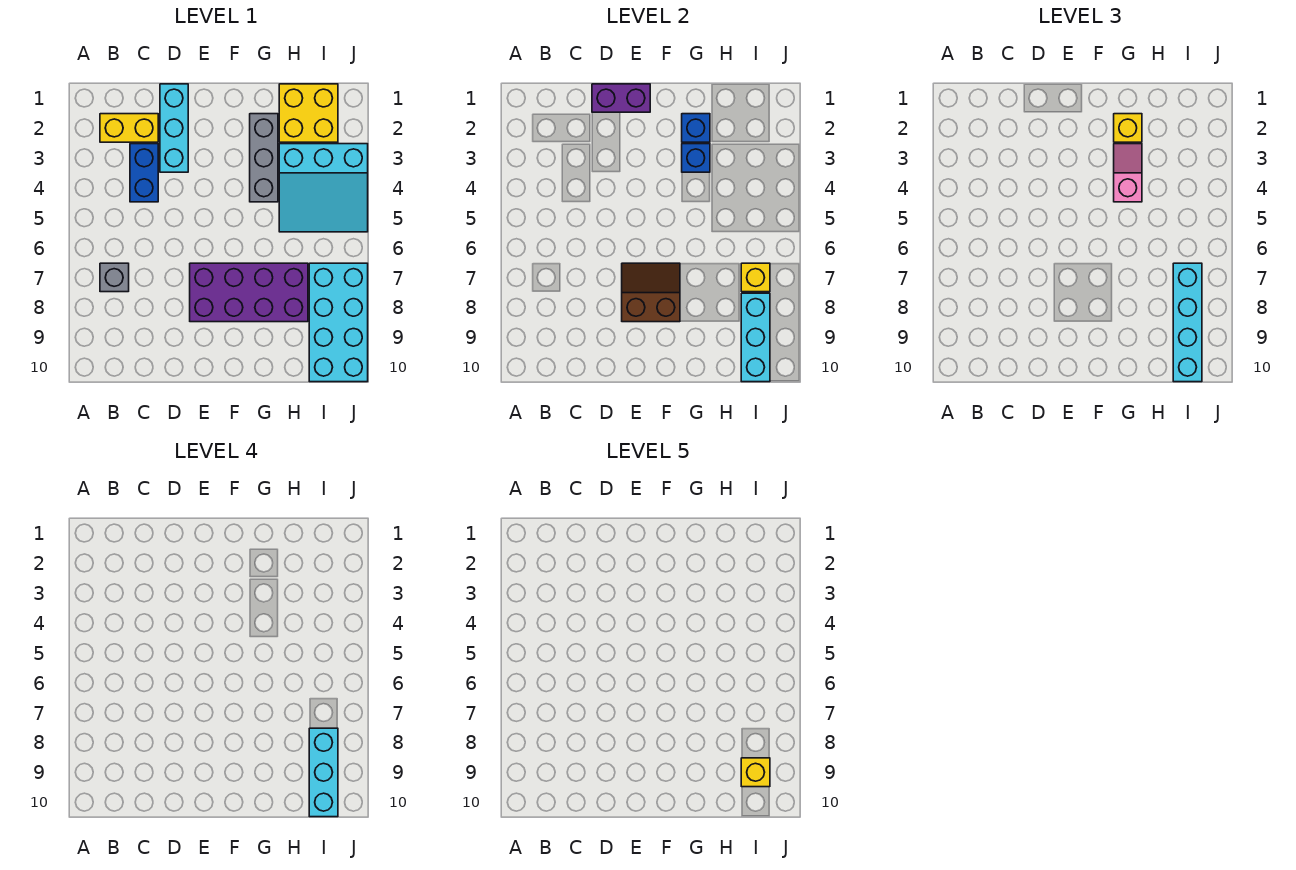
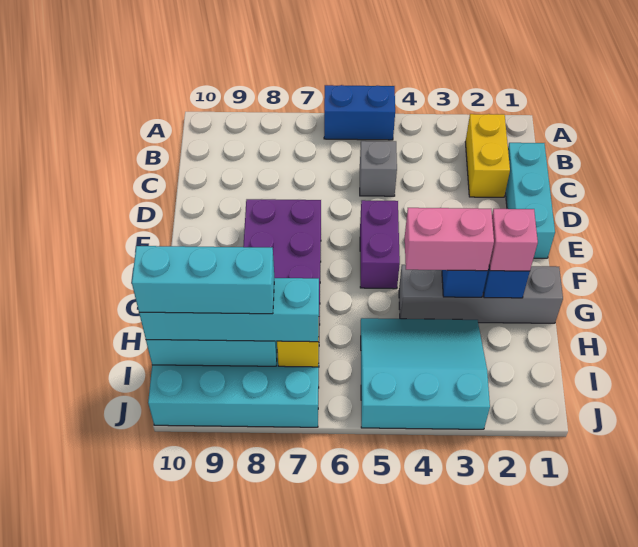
grey brick B7 level 1 -> grey brick C5 level 1
blue brick C3:C4 level 1 -> blue brick A5:A6 level 1
cyan brick D1:D3 level 1 -> cyan brick C1:E1 level 1
purple brick D1:E1 level 2 -> purple brick E5:F5 level 1
brown slope E7:F8 level 2 top 8 -> none
grey brick G2:G4 level 1 -> grey brick G1:G4 level 1
yellow brick G2 level 3 -> pink brick G2 level 3
pink slope G3:G4 level 3 top 4 -> pink brick G3:G4 level 3
yellow brick H1:I2 level 1 -> none
cyan slope H3:J5 level 1 top 3 -> cyan slope H3:J5 level 1 top J
yellow brick I9 level 5 -> none

